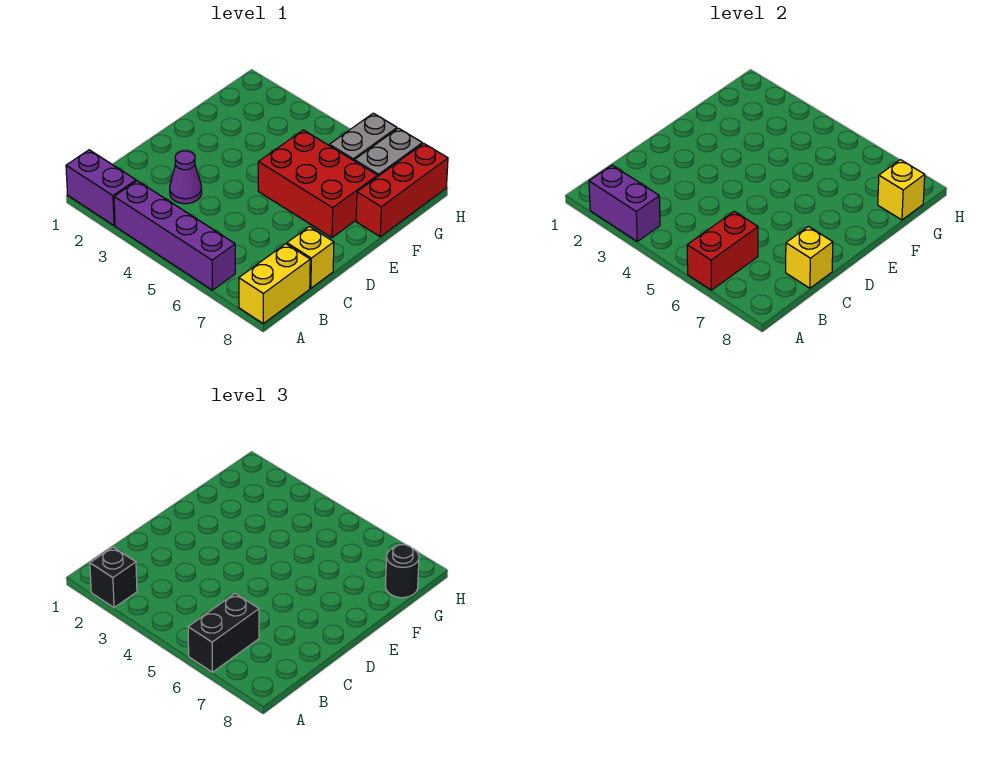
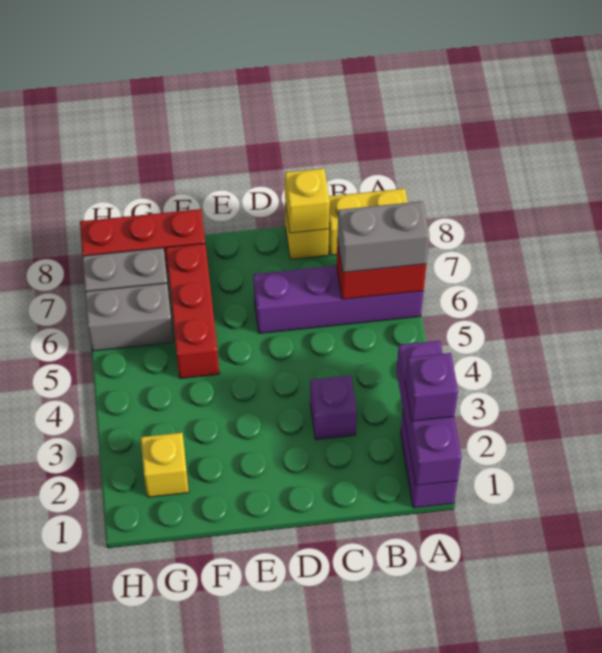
purple brick A2:A3 level 2 -> purple brick A1:A3 level 2
black brick A2 level 3 -> purple brick A2 level 3
purple brick A3:A6 level 1 -> purple brick A6:D6 level 1
black brick A6:B6 level 3 -> grey brick A6:B6 level 3
purple cone C3 level 1 -> purple brick C3 level 1
red brick E5:F7 level 1 -> red brick F5:F7 level 1
yellow brick G8 level 2 -> yellow brick G2 level 1
black round brick G8 level 3 -> none

